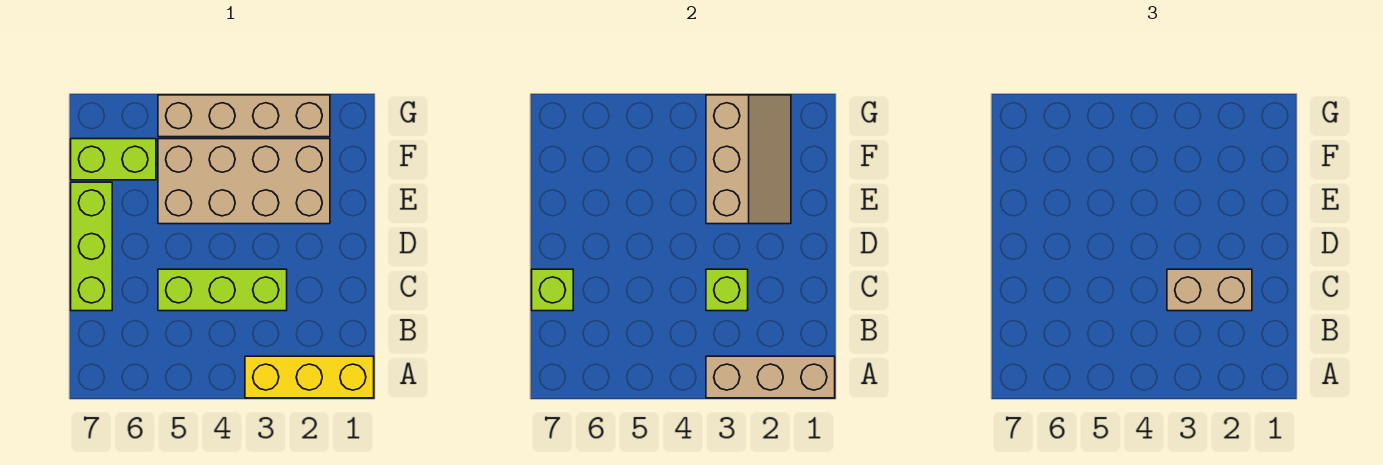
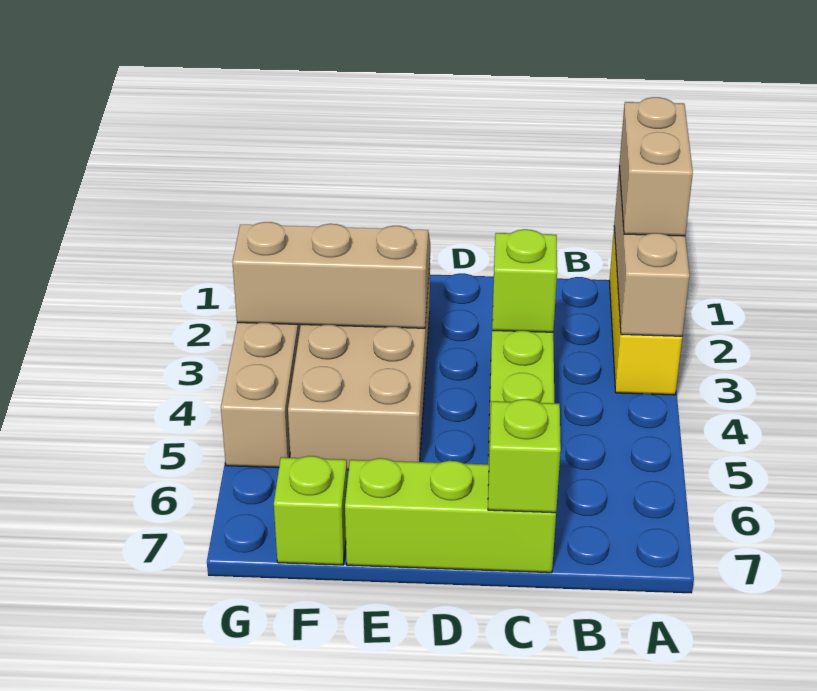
tan brick C2:C3 level 3 -> tan brick A1:A2 level 3
lime brick F6:F7 level 1 -> lime brick F7 level 1

